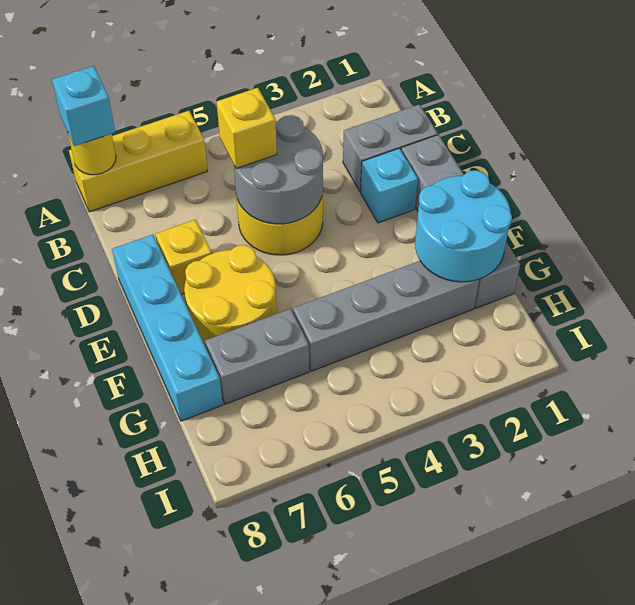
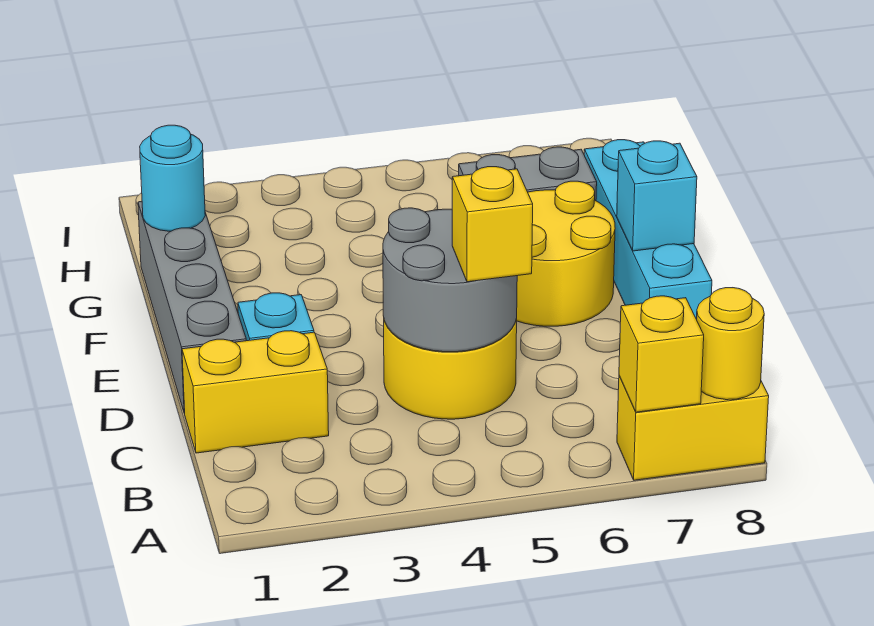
yellow brick A6:A8 level 1 -> yellow brick A7:A8 level 1
cyan brick A8 level 3 -> cyan brick E8 level 2
grey brick C1:C2 level 1 -> yellow brick C1:C2 level 1
yellow brick D7 level 1 -> yellow brick A7 level 2
cyan round brick F1:G2 level 2 -> cyan round brick G1 level 2
grey brick G2:G5 level 1 -> none

